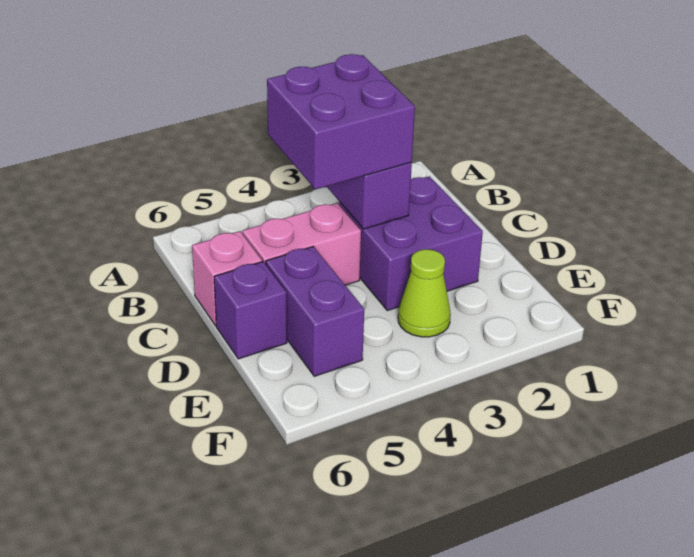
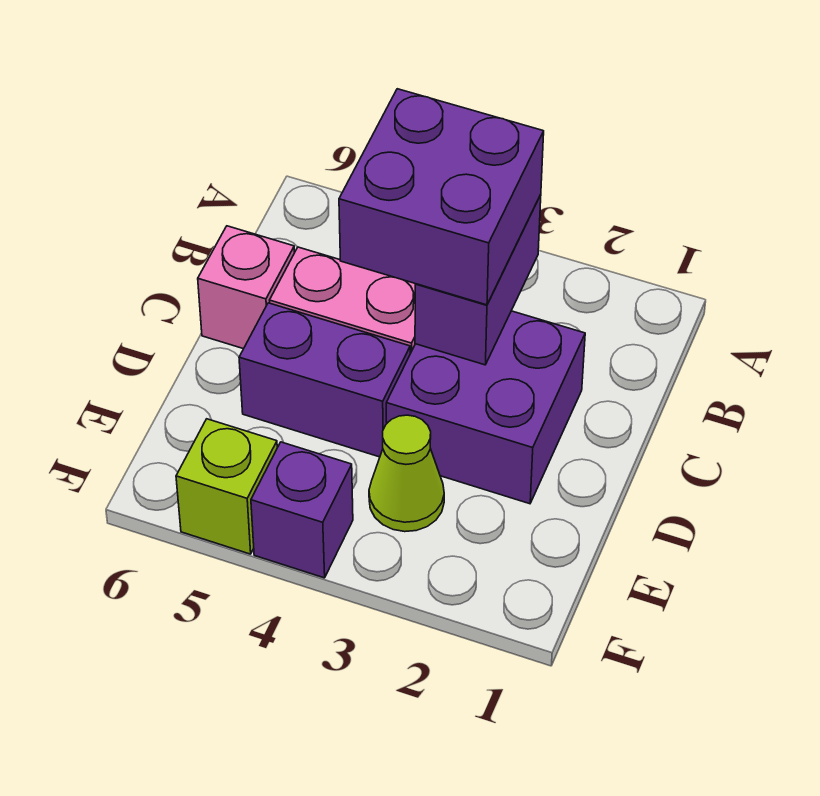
purple brick D5:E5 level 1 -> purple brick D4:D5 level 1
purple brick D6 level 1 -> purple brick F4 level 1
none -> lime brick F5 level 1

